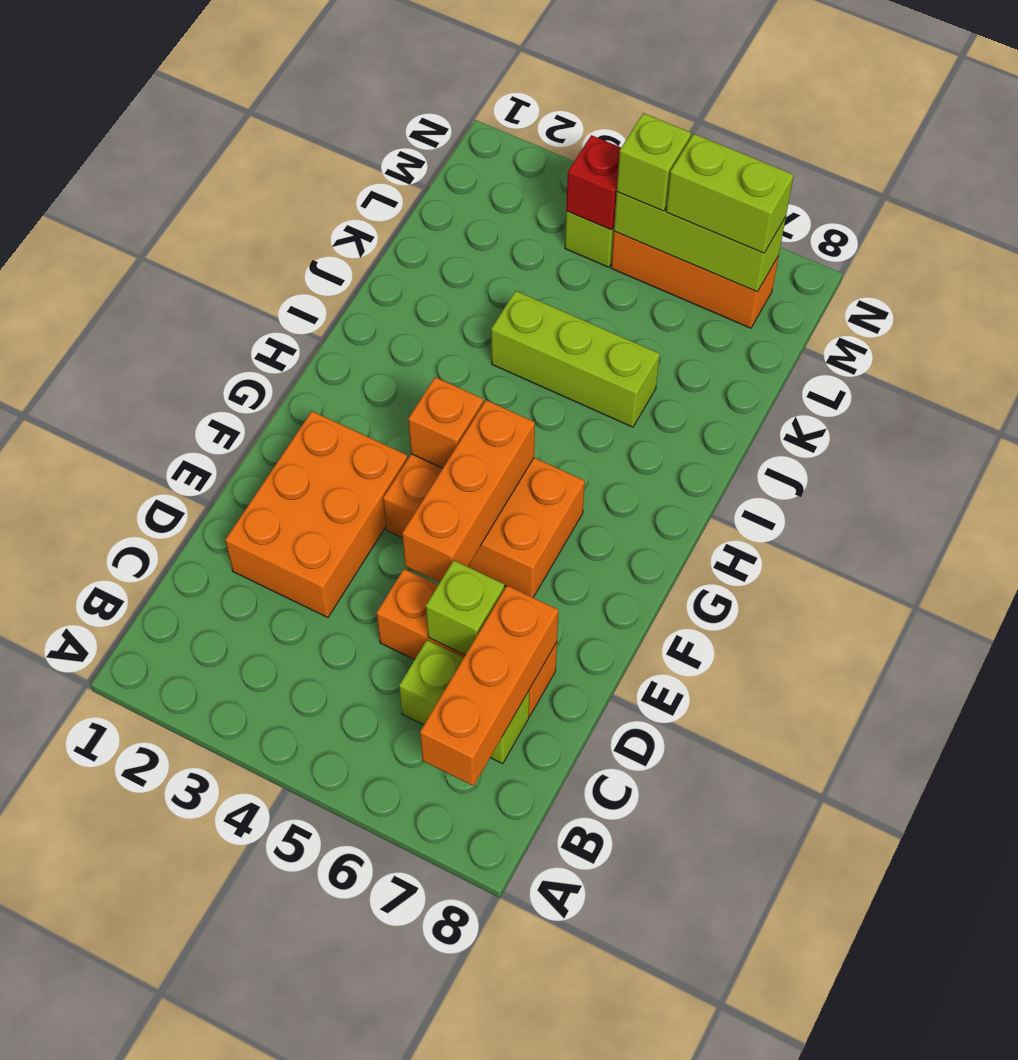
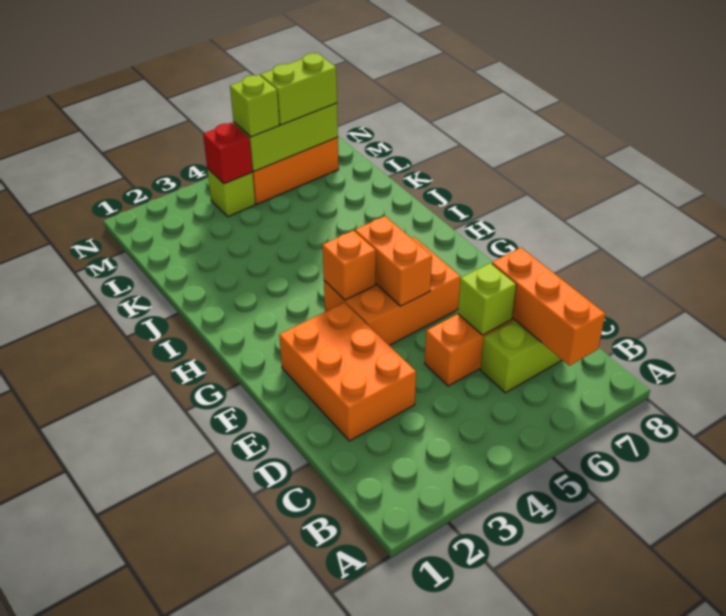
orange brick E5:G5 level 2 -> orange brick F5:G5 level 2
lime brick J4:J6 level 1 -> none

